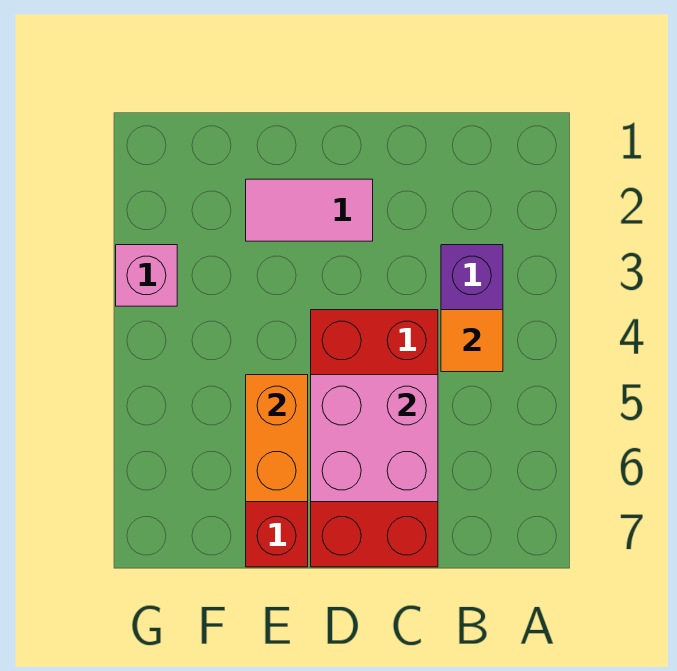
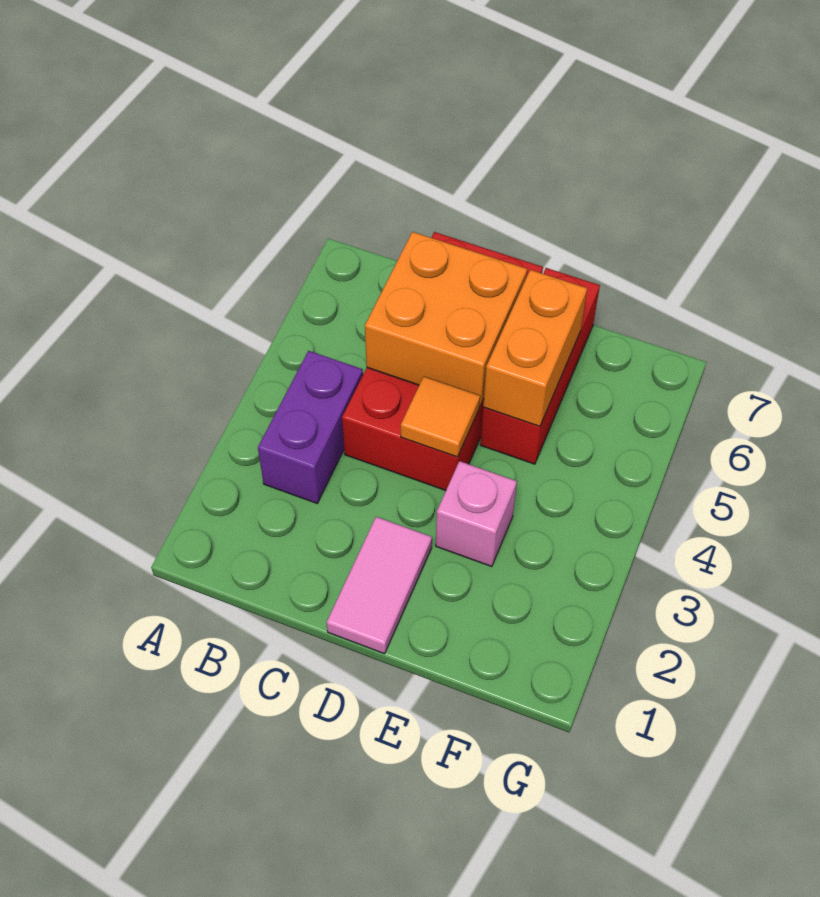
orange tile B4 level 2 -> orange tile D4 level 2
pink brick C5:D6 level 2 -> orange brick C5:D6 level 2
pink tile D2:E2 level 1 -> pink tile D1:D2 level 1
pink brick G3 level 1 -> pink brick E3 level 1

